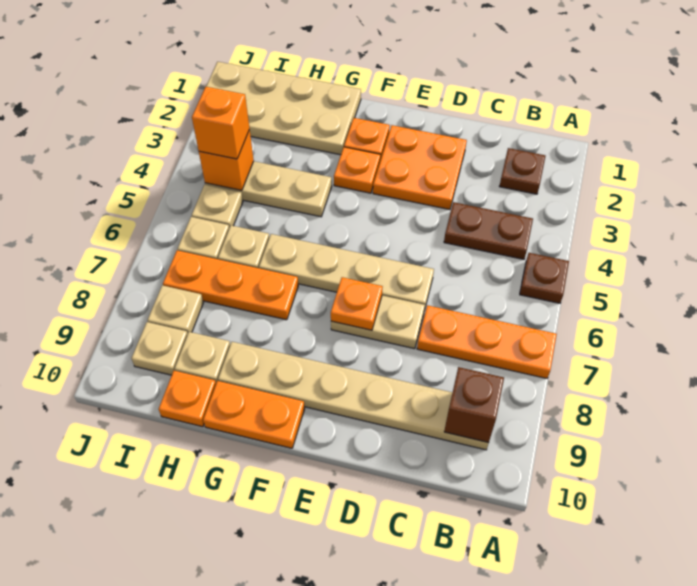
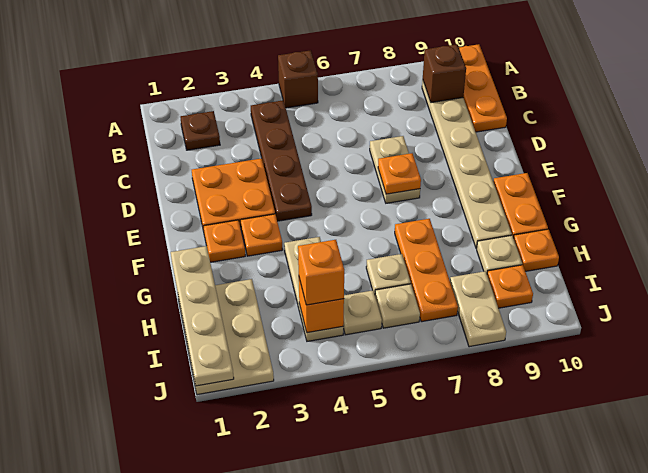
brown plate A5 level 1 -> brown brick A5 level 1
orange plate A7:C7 level 1 -> orange plate A10:C10 level 1
brown plate B4:C4 level 1 -> brown plate B4:E4 level 1
tan plate D6:G6 level 1 -> tan plate G1:J1 level 2
tan plate G1:J2 level 1 -> tan plate H1:J2 level 1
tan plate I8 level 1 -> tan plate I8:J8 level 1
tan plate I9 level 1 -> orange plate I9 level 1

